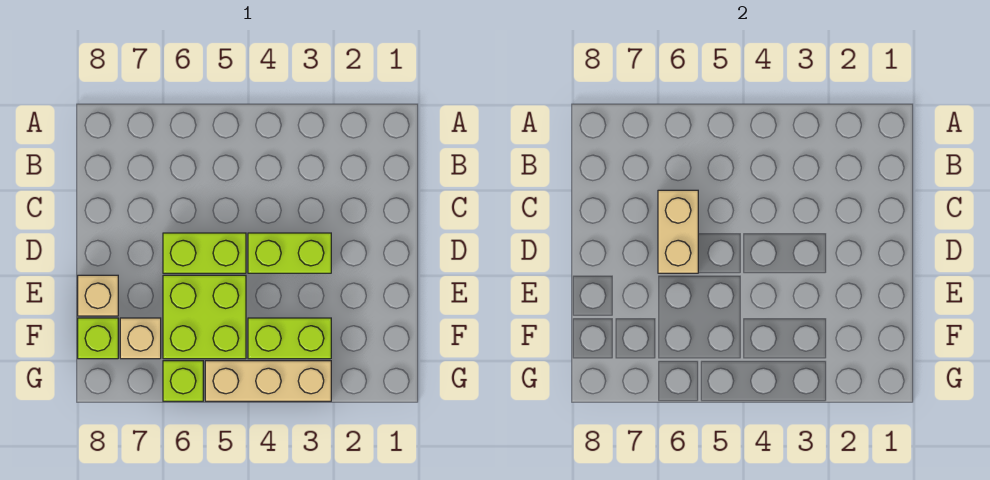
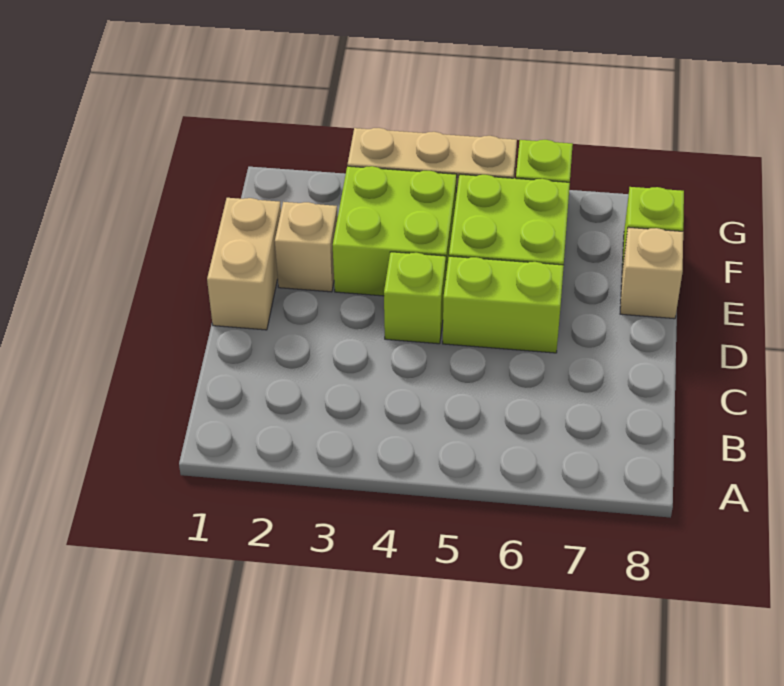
tan brick C6:D6 level 2 -> tan brick D1:E1 level 1
lime brick D3:D4 level 1 -> lime brick D4 level 1
lime brick F3:F4 level 1 -> lime brick E3:F4 level 1
tan brick F7 level 1 -> tan brick E2 level 1

